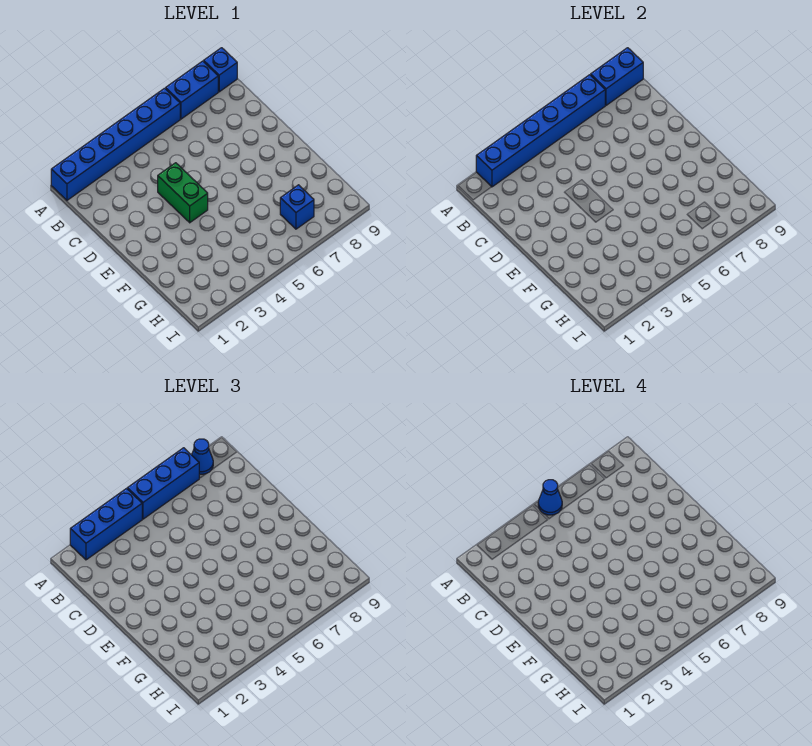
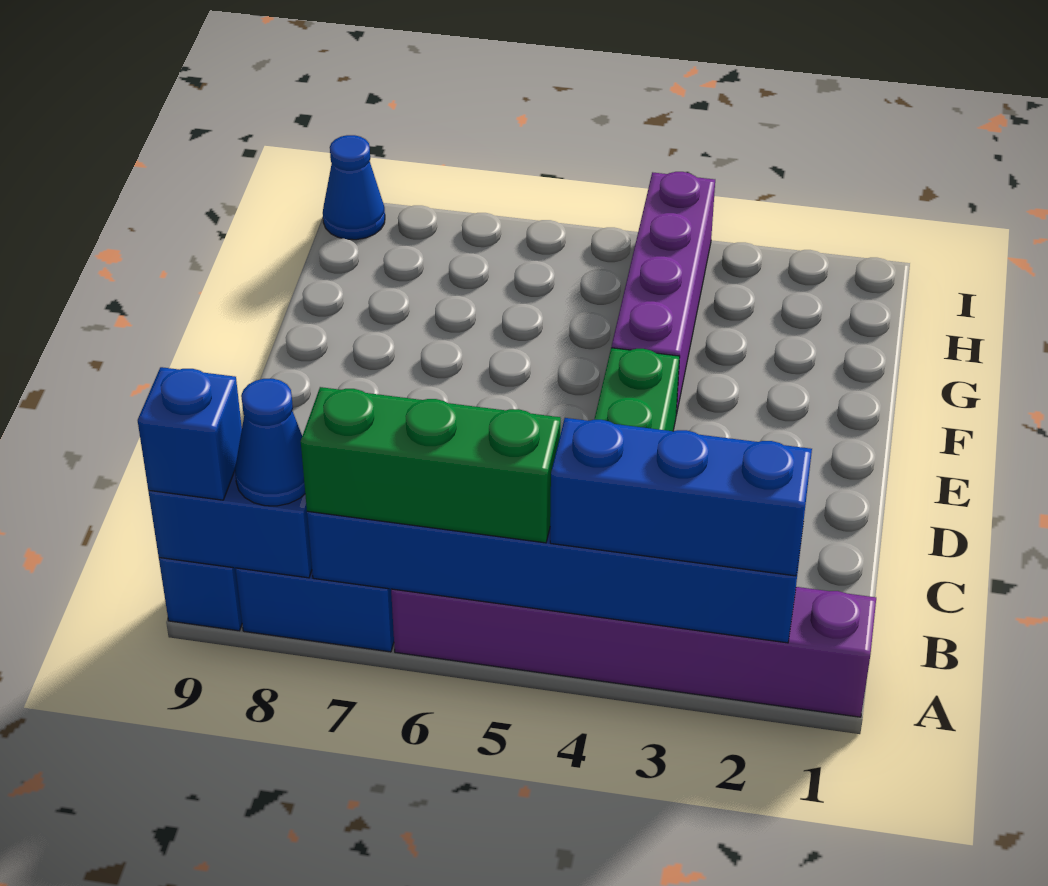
blue brick A1:A6 level 1 -> purple brick A1:A6 level 1
blue brick A5:A7 level 3 -> green brick A5:A7 level 3
blue cone A5 level 4 -> blue cone I9 level 1
none -> purple brick F4:I4 level 1
blue brick H7 level 1 -> blue brick A9 level 3

